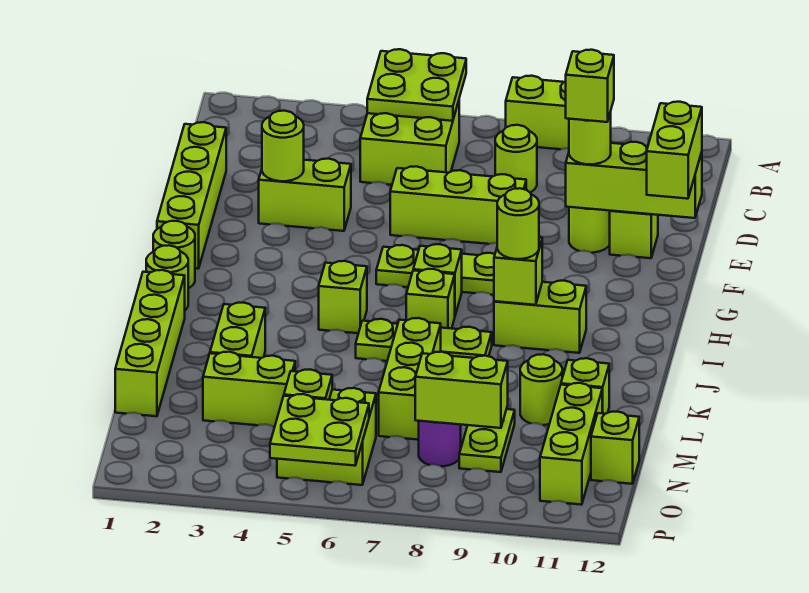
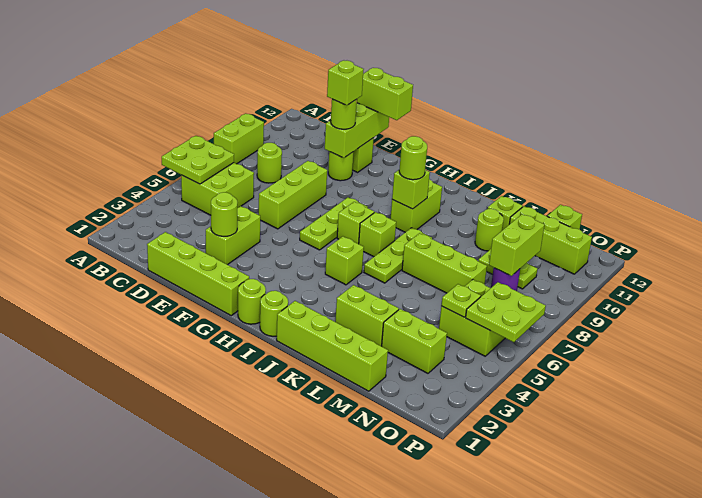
lime brick M3:M4 level 1 -> lime brick M3:N3 level 1

